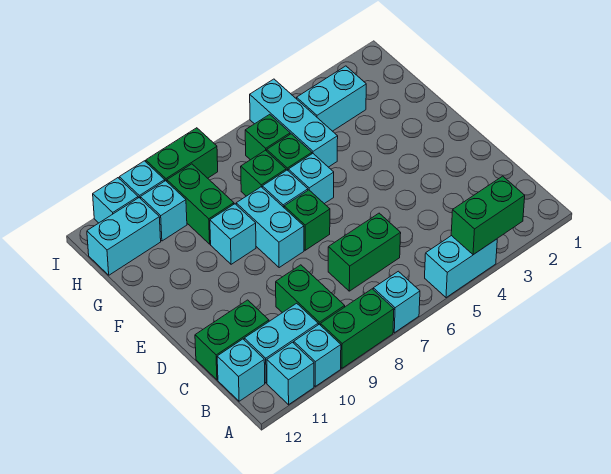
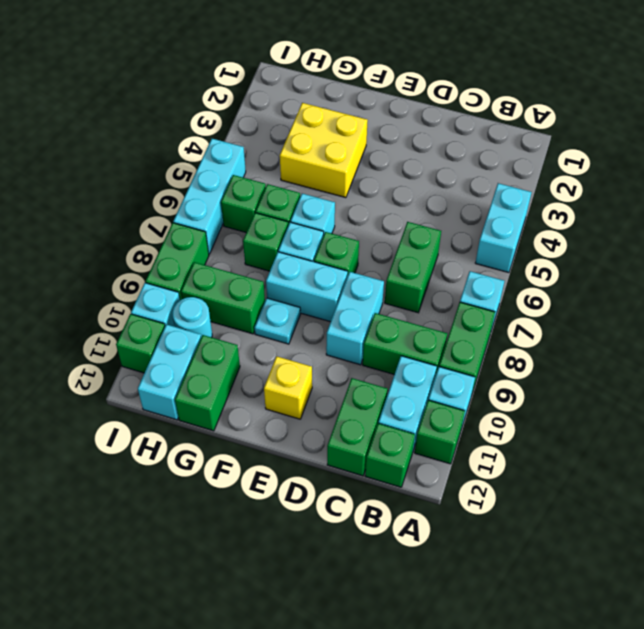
green brick A3:A4 level 2 -> green brick G11:G12 level 1
cyan brick A11 level 1 -> green brick A11 level 1
cyan brick B12 level 1 -> green brick B12 level 1
none -> yellow brick E11 level 1
none -> yellow brick F3:G4 level 1
cyan brick F9 level 1 -> cyan plate F9 level 1
cyan brick G5:I5 level 1 -> cyan brick I5:I7 level 1
cyan brick H3:H4 level 1 -> cyan brick D8:D9 level 1
cyan brick H10 level 1 -> cyan round brick H10 level 1
cyan brick I11 level 1 -> green brick I11 level 1

